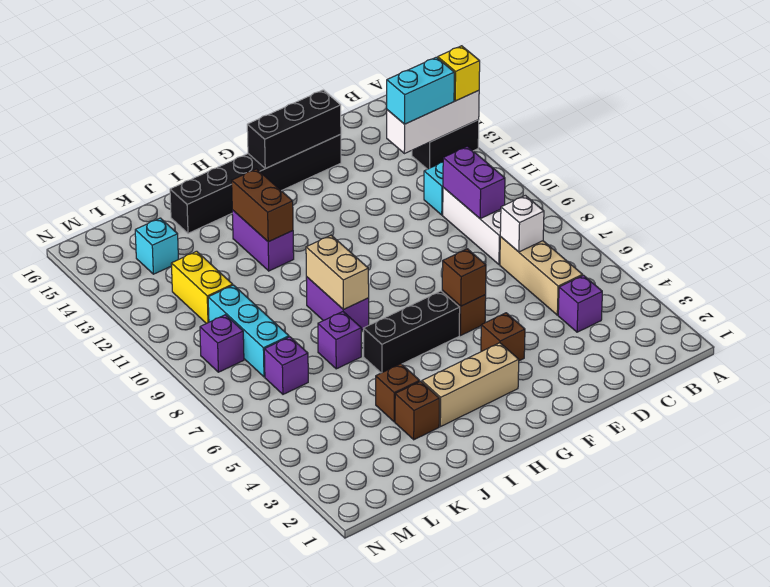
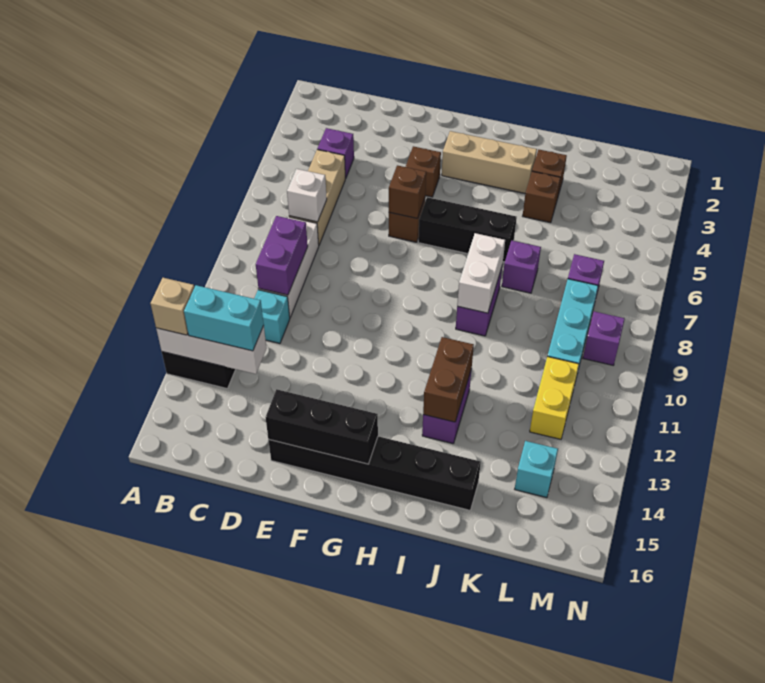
yellow brick A13 level 3 -> tan brick A13 level 3
tan brick I8:I9 level 2 -> white brick I8:I9 level 2

